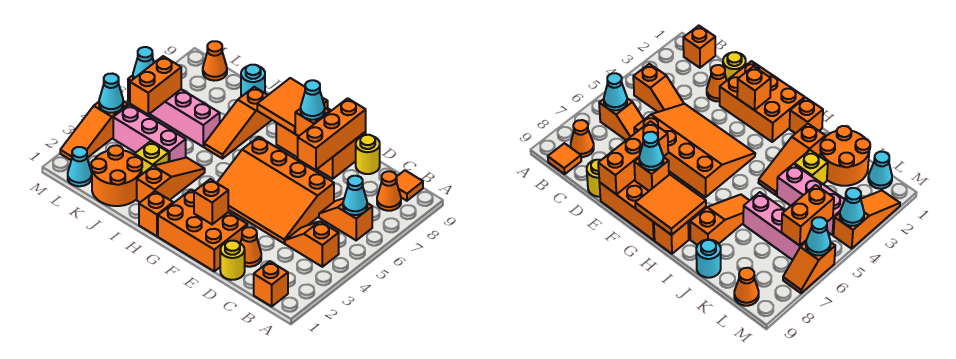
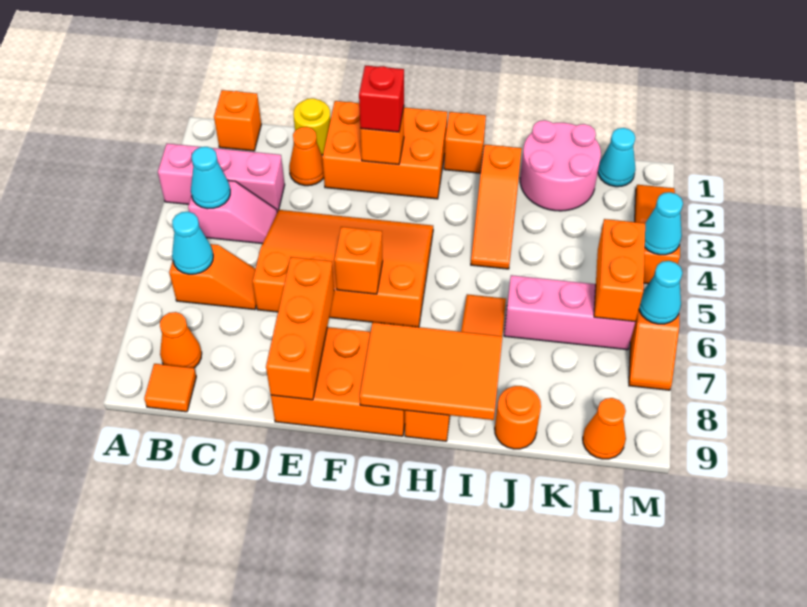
orange slope B4:C4 level 1 top B -> pink slope B4:C4 level 1 top B
yellow round brick D9 level 1 -> none
none -> red brick F2 level 3
orange brick F8 level 2 -> orange brick F6 level 2
cyan cone F8 level 3 -> cyan cone B4 level 2
orange tile G8:H9 level 2 -> orange tile G8:I9 level 2
orange round brick J1:K2 level 1 -> pink round brick J1:K2 level 1
yellow brick J3 level 1 -> none
pink brick J4:L4 level 1 -> pink brick A3:C3 level 1
cyan round brick J9 level 1 -> orange round brick J9 level 1

